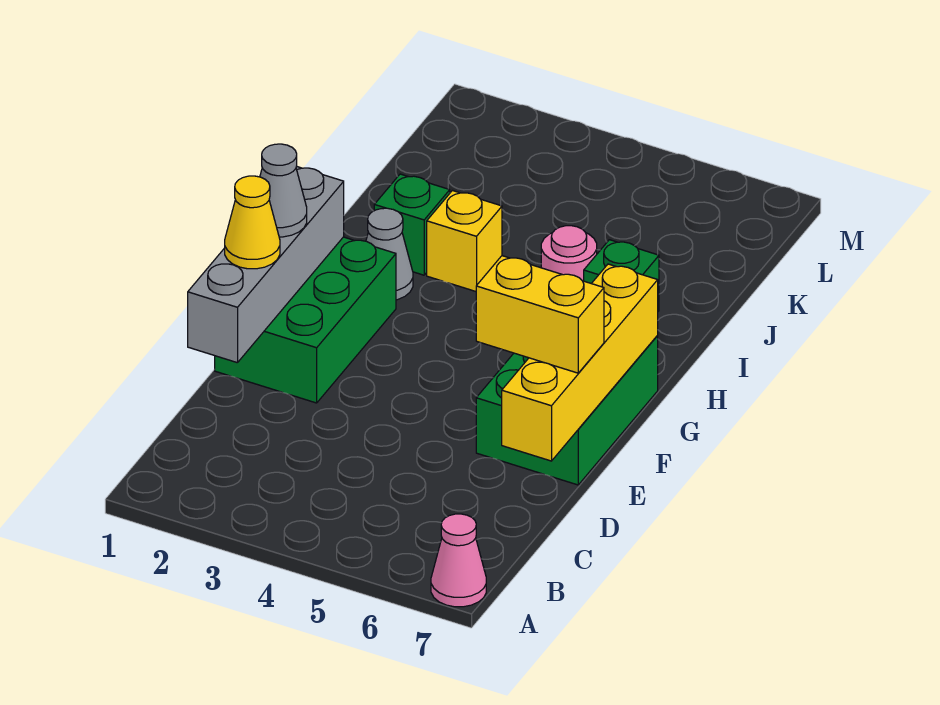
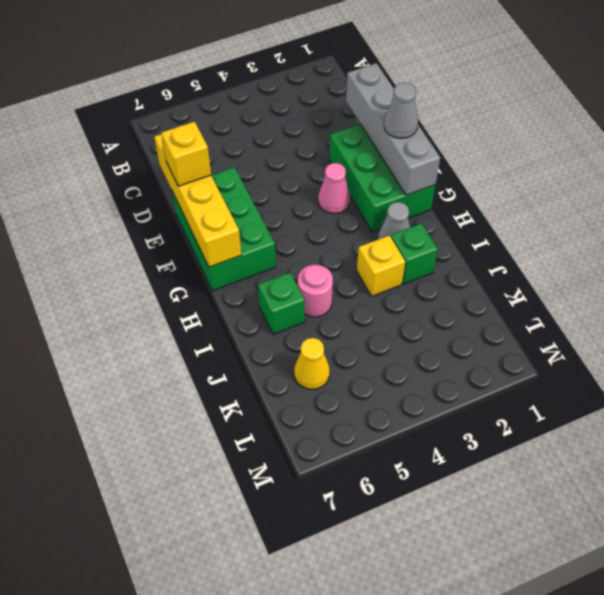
pink cone A7 level 1 -> pink cone F3 level 1
yellow cone E1 level 3 -> yellow cone K6 level 1
yellow brick E6:E7 level 3 -> yellow brick E7 level 3

